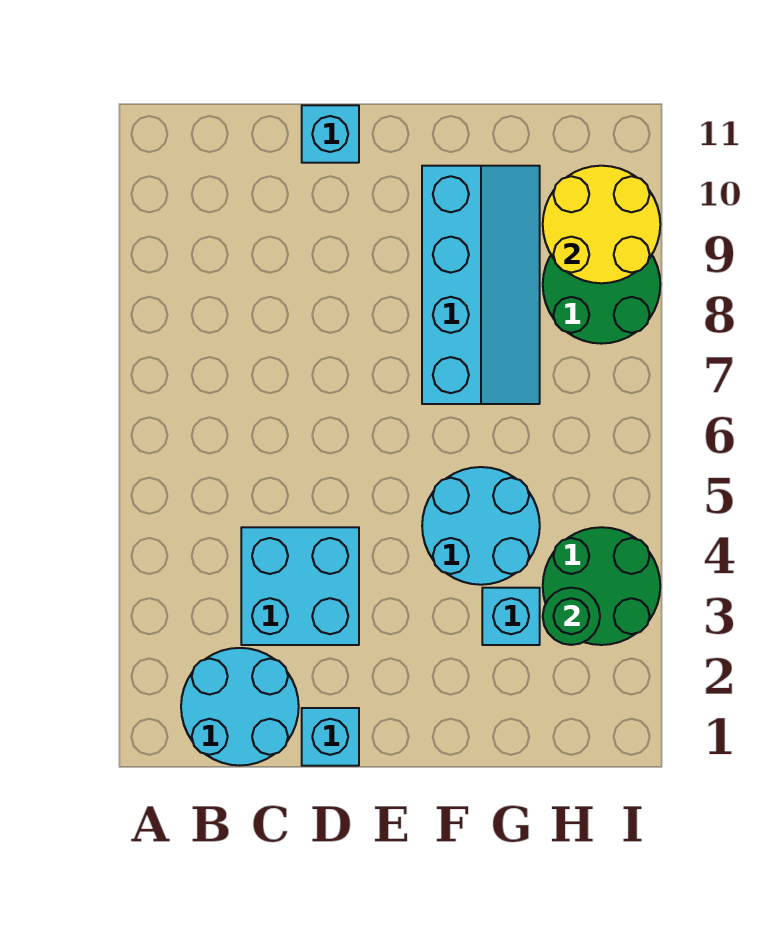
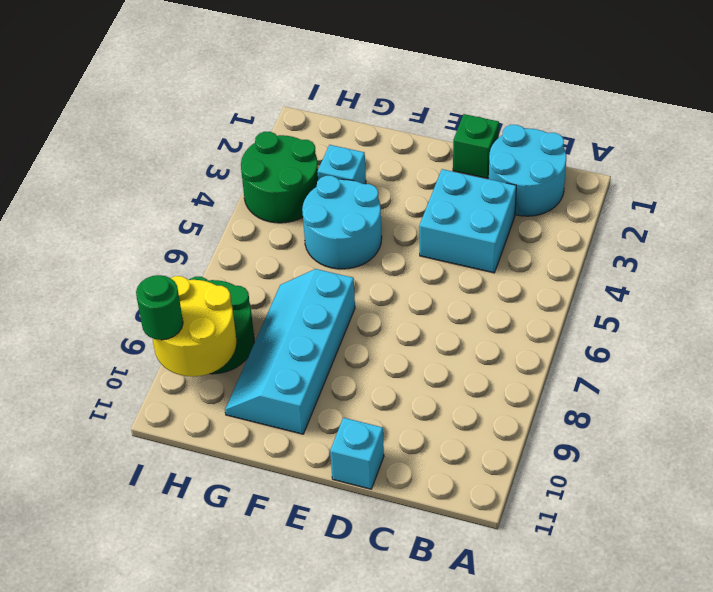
cyan brick D1 level 1 -> green brick D1 level 1
green round brick H3 level 2 -> green round brick I10 level 3

